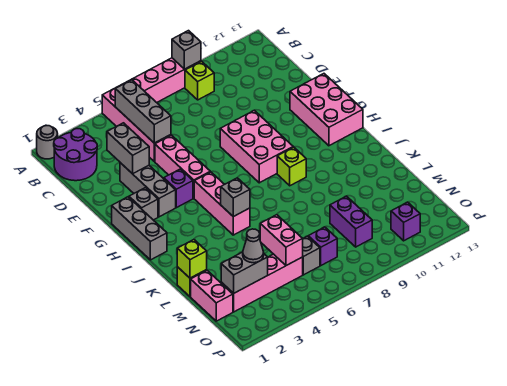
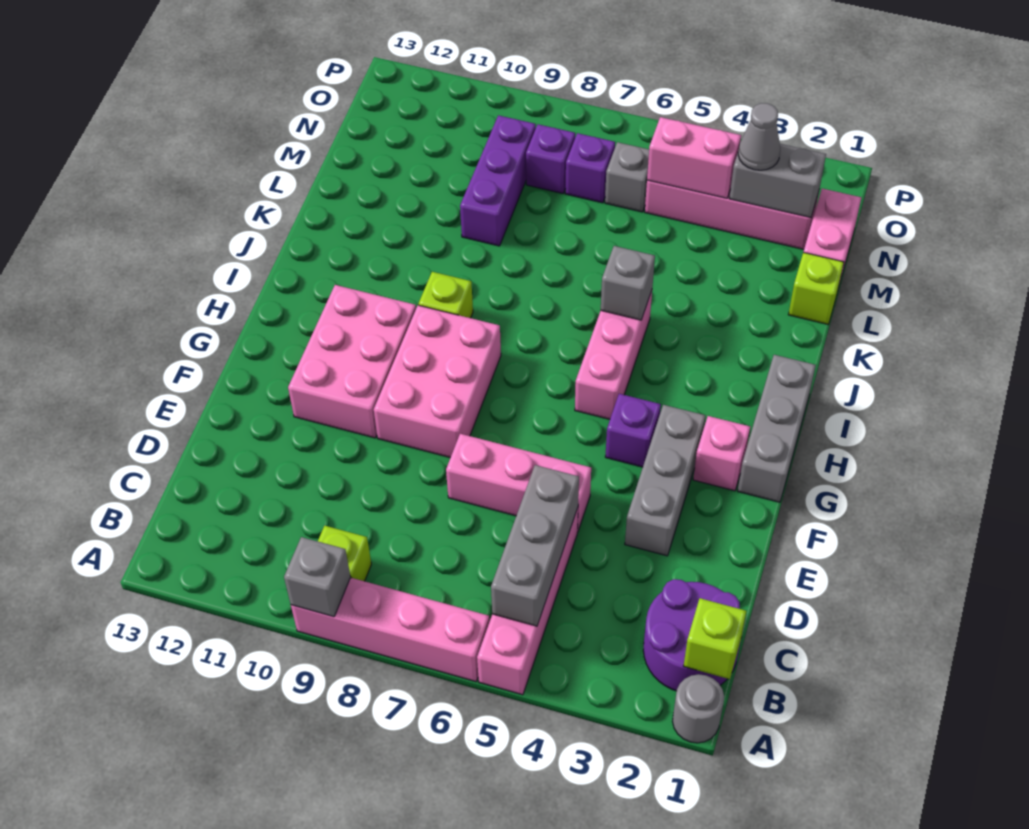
grey brick D3:E3 level 2 -> none
pink brick E5:G5 level 1 -> pink brick E5:E7 level 1
pink brick F12:H13 level 1 -> pink brick F10:H11 level 1
grey brick G2 level 1 -> pink brick G2 level 1
lime brick L1 level 2 -> lime brick B1 level 2
pink brick M5:N5 level 2 -> pink brick N4:N5 level 2
purple brick M9:N9 level 1 -> purple brick L9:N9 level 1
purple brick O11 level 1 -> purple brick N8 level 1

